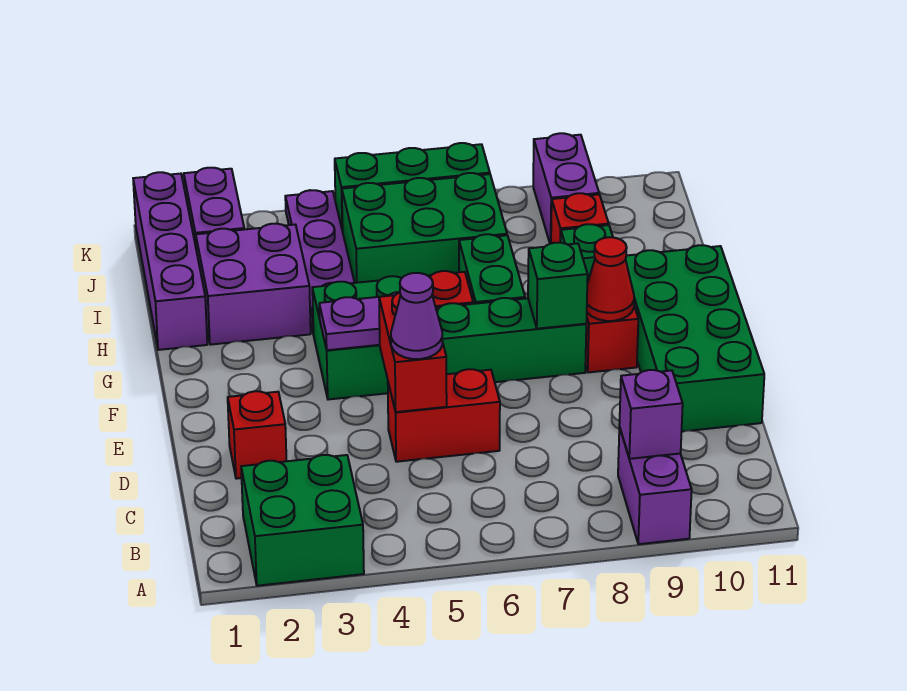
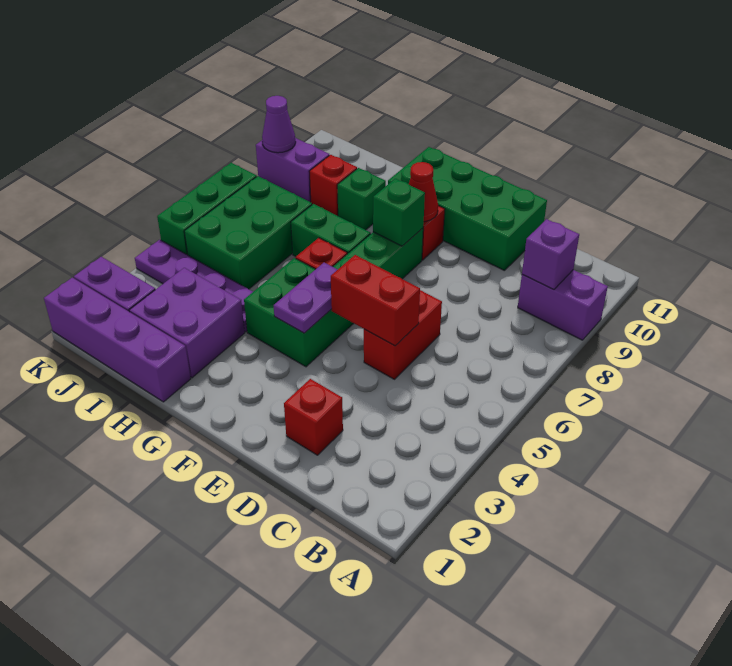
green brick A2:B3 level 1 -> none
purple cone D5 level 3 -> purple cone K9 level 2

